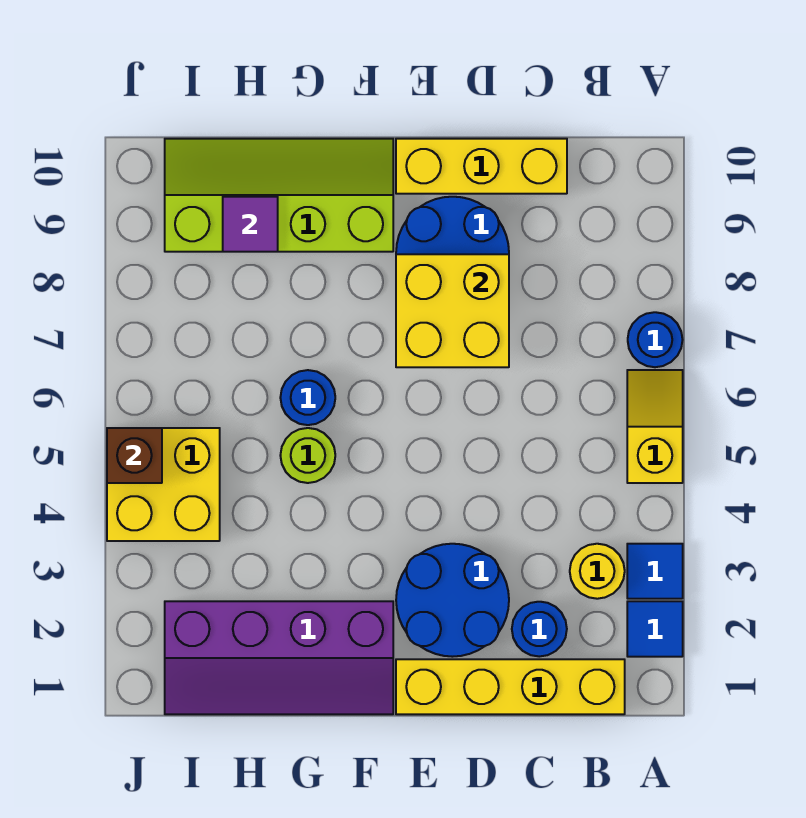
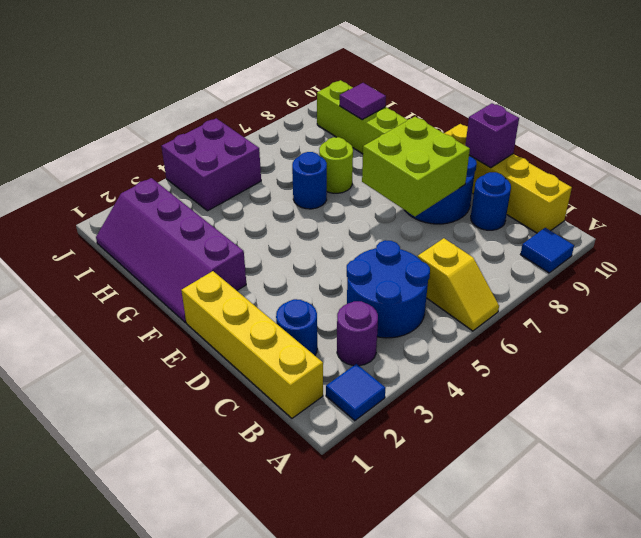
blue tile A3 level 1 -> blue tile A9 level 1
yellow slope A5:A6 level 1 top 5 -> yellow slope A6:B6 level 1 top B
blue round brick A7 level 1 -> blue round brick C9 level 1
yellow round brick B3 level 1 -> purple round brick B3 level 1
yellow brick C10:E10 level 1 -> yellow brick B10:E10 level 1
blue round brick D2:E3 level 1 -> blue round brick B4:C5 level 1
yellow brick D7:E8 level 2 -> lime brick D7:E8 level 2
none -> purple brick D10 level 2
lime round brick G5 level 1 -> lime round brick G7 level 1
yellow brick I4:J5 level 1 -> purple brick I4:J5 level 1
brown brick J5 level 2 -> none

